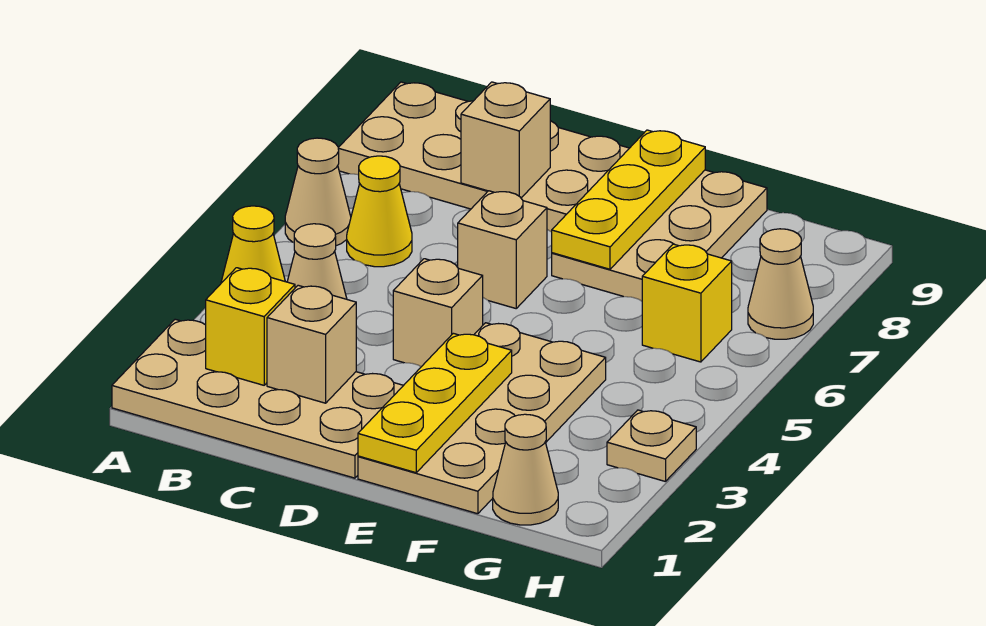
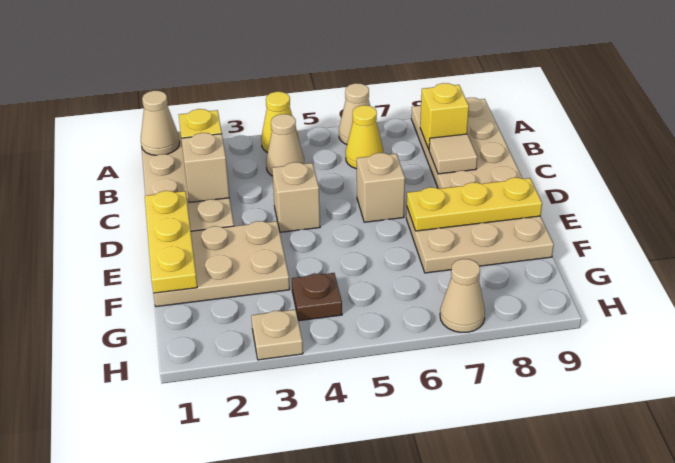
tan brick C8 level 2 -> tan tile C8 level 2
tan plate E1:F4 level 1 -> tan plate E1:F3 level 1
yellow plate E1:E3 level 2 -> yellow plate D1:F1 level 2
tan cone G1 level 1 -> tan cone A1 level 2
none -> brown plate G4 level 1
yellow brick G6 level 1 -> yellow brick B8 level 2

